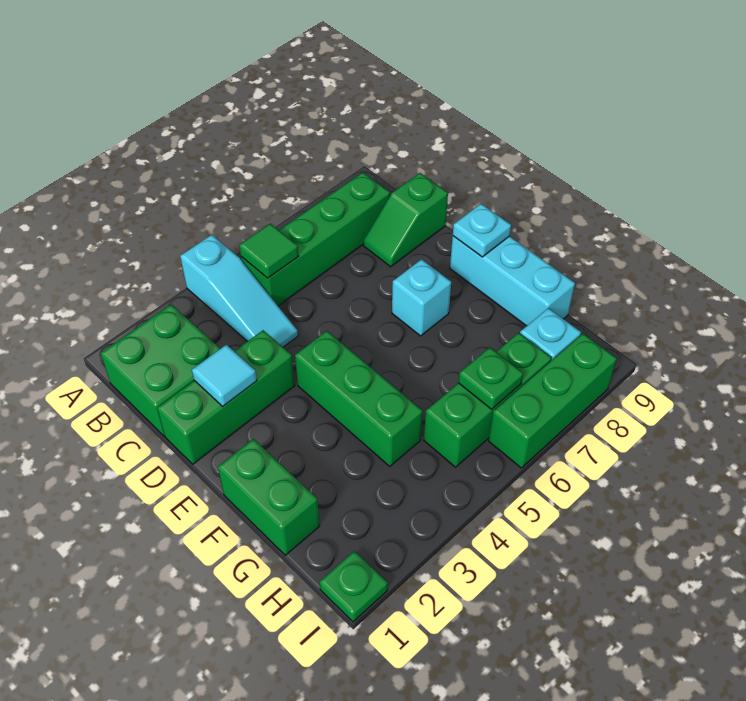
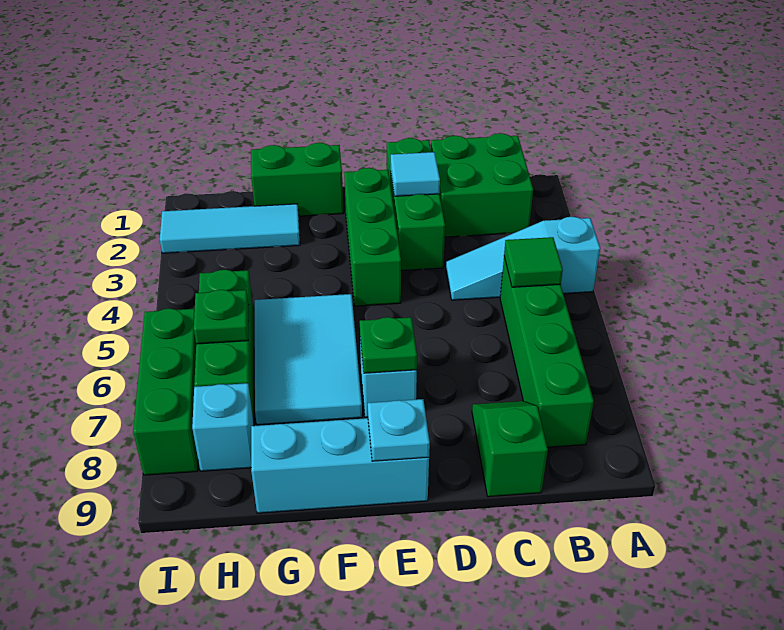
green brick E4:G4 level 1 -> green brick E2:E4 level 1
none -> cyan tile F5:G7 level 1
none -> cyan tile G2:I2 level 1
green plate I1 level 1 -> green plate E7 level 2

